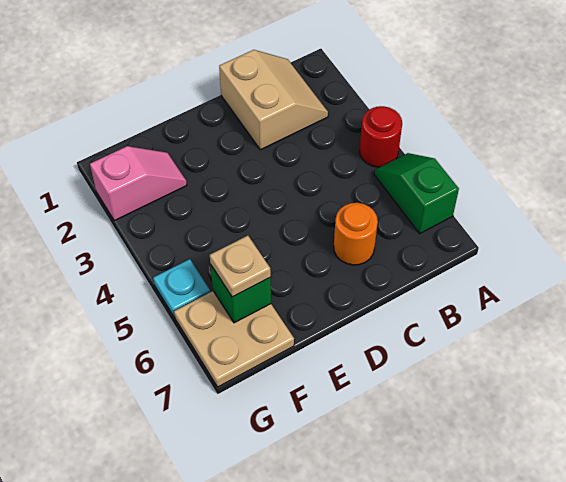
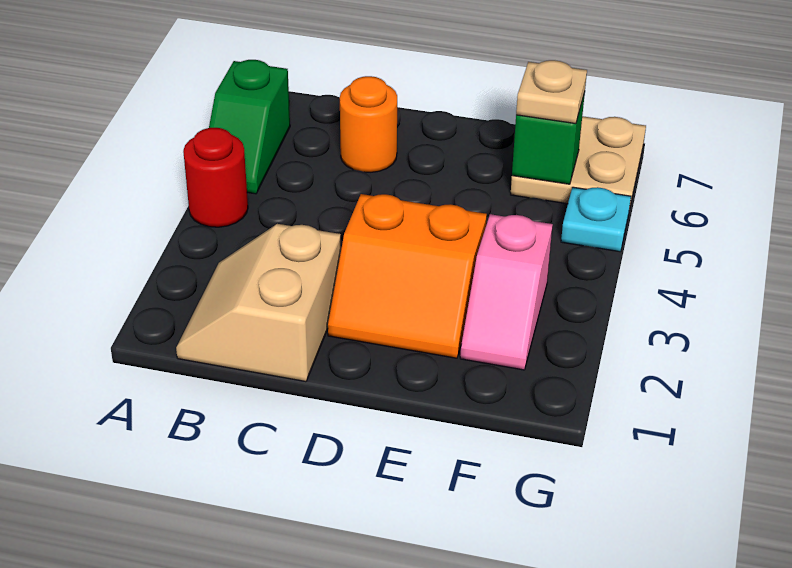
none -> orange slope D2:E3 level 1 top 3
pink slope F2:G2 level 1 top G -> pink slope F2:F3 level 1 top 3

